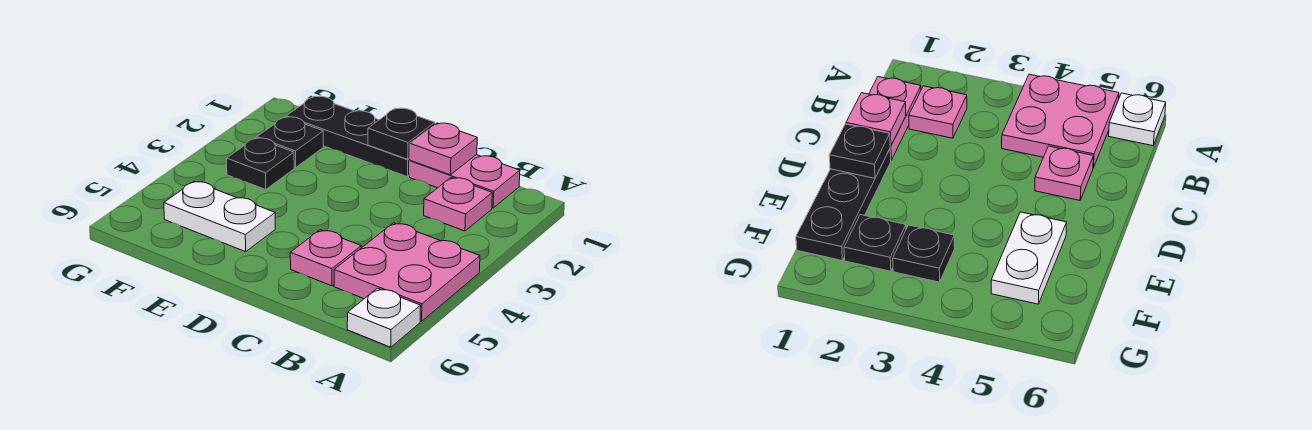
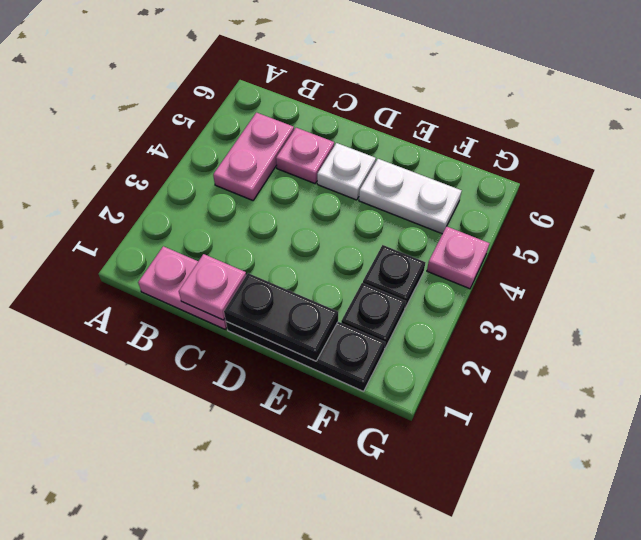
pink plate A4:B5 level 1 -> pink plate B4:B5 level 1
white plate A6 level 1 -> white plate D5 level 1
pink plate B2 level 1 -> pink plate G4 level 1
black plate D1 level 2 -> black plate D1:E1 level 2

